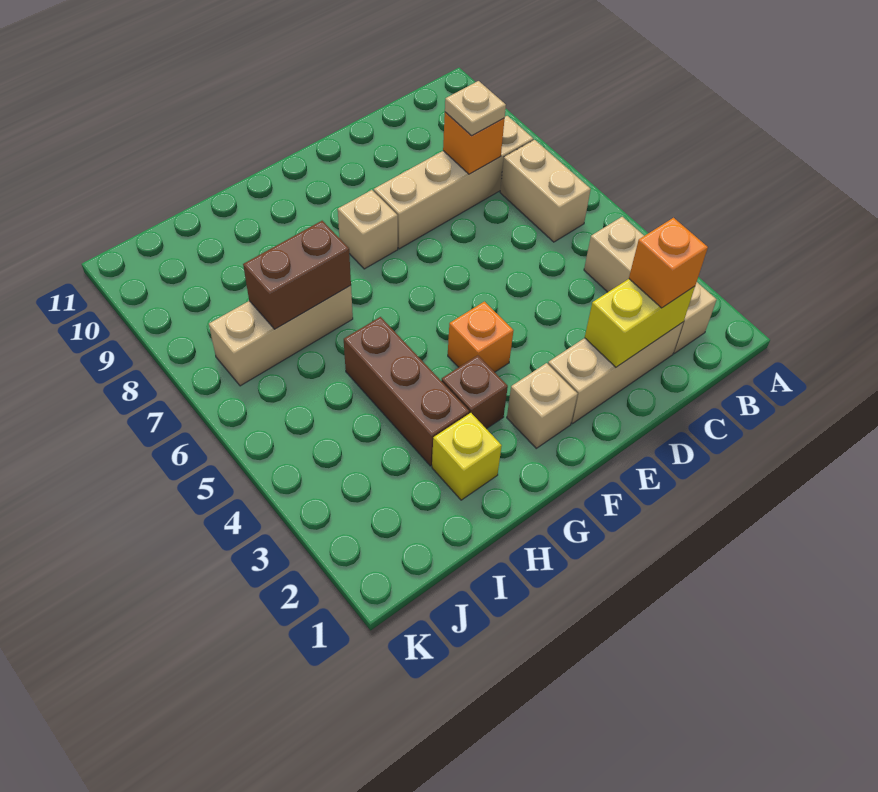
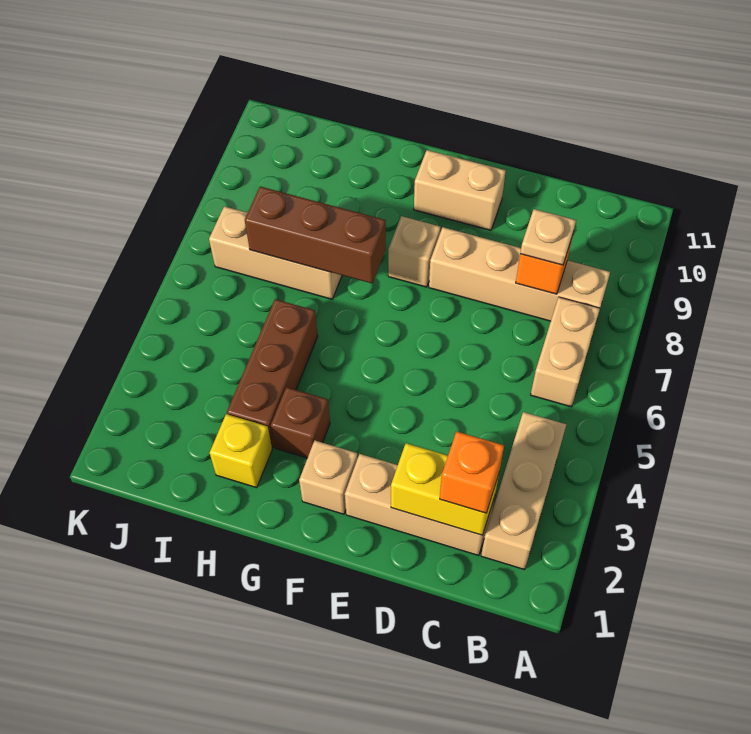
none -> tan brick E10:F10 level 1
orange brick F4 level 1 -> none
brown brick H7:I7 level 2 -> brown brick G7:I7 level 2

